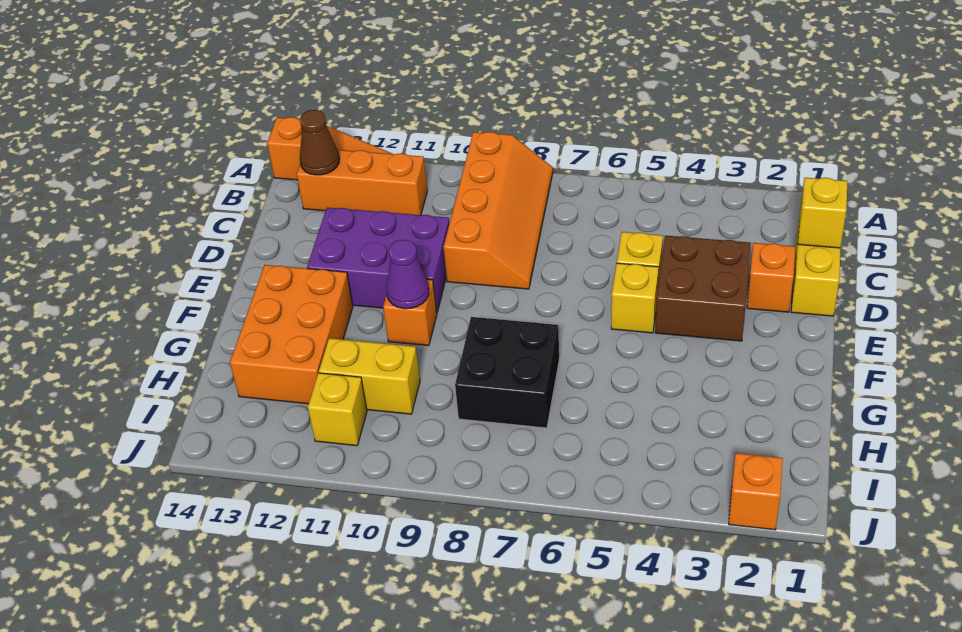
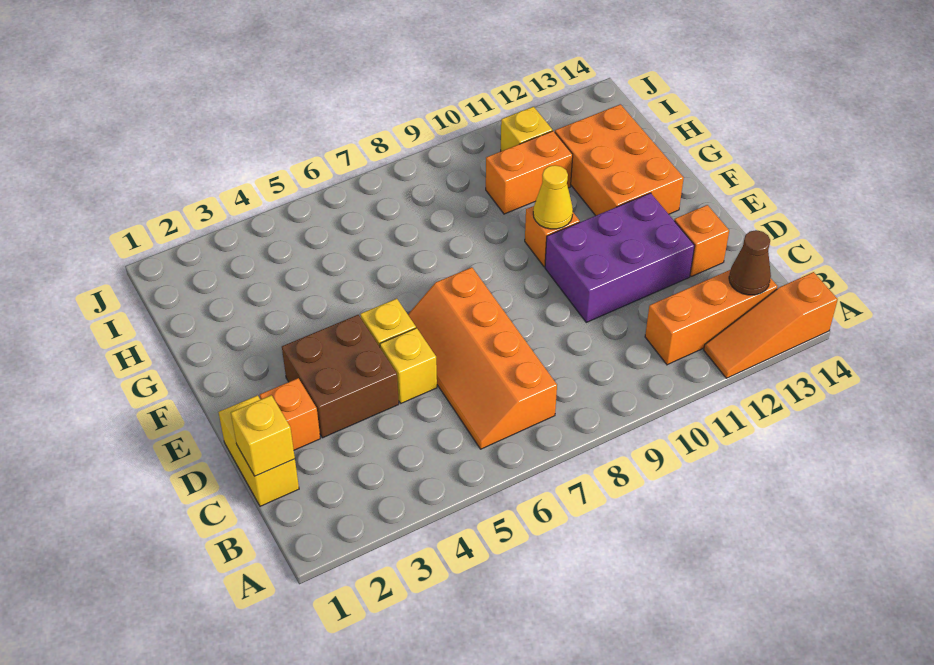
orange slope A8:D9 level 1 top 9 -> orange slope B6:E7 level 1 top 7
purple cone F10 level 2 -> yellow cone F10 level 2
black brick G7:H8 level 1 -> none
yellow brick H10:H11 level 1 -> orange brick H10:H11 level 1
orange brick J2 level 1 -> orange brick D13 level 1

